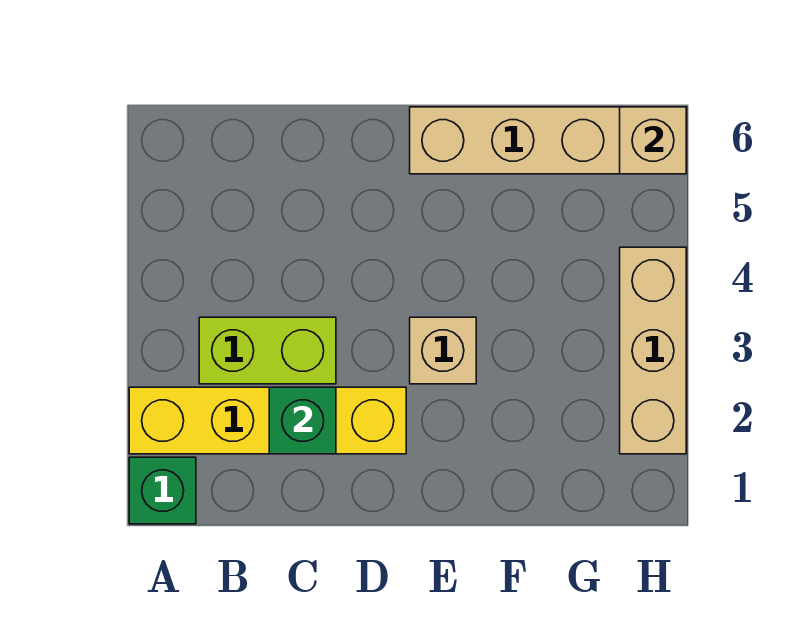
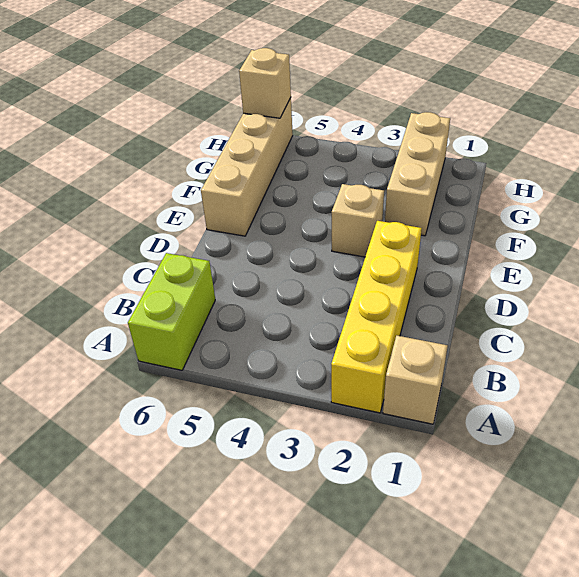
green brick A1 level 1 -> tan brick A1 level 1
lime brick B3:C3 level 1 -> lime brick A6:B6 level 1
green brick C2 level 2 -> none
tan brick H2:H4 level 1 -> tan brick F2:H2 level 1

